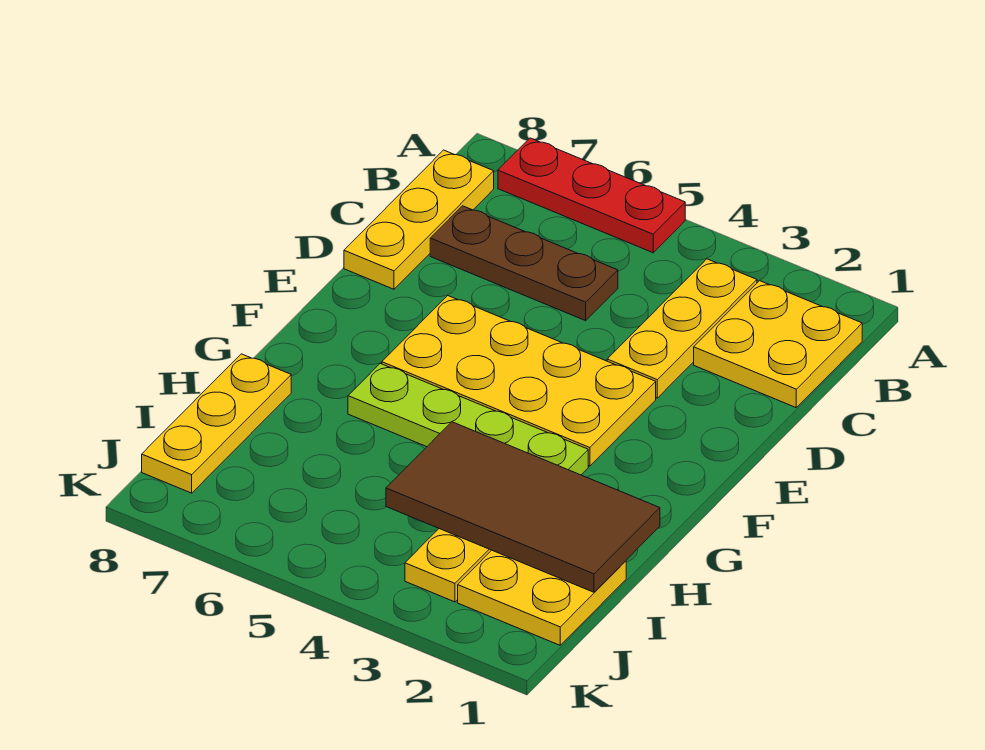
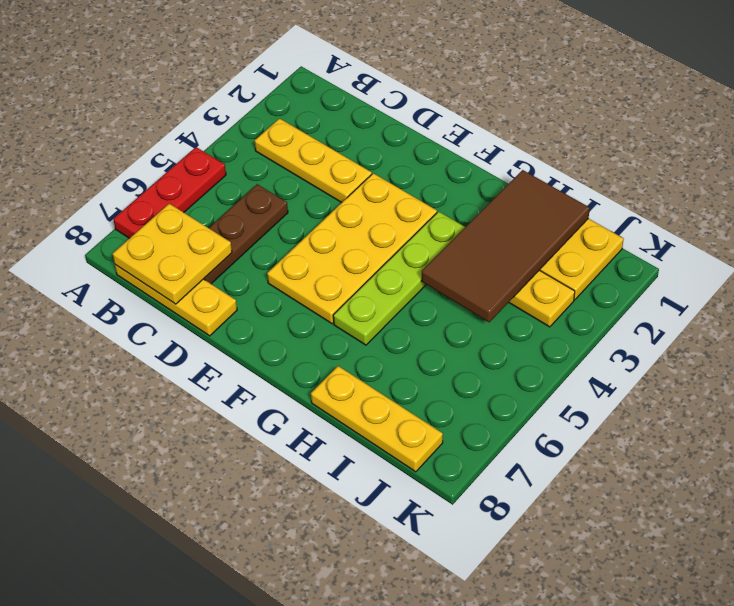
yellow plate B1:C2 level 1 -> yellow plate B7:C8 level 2

